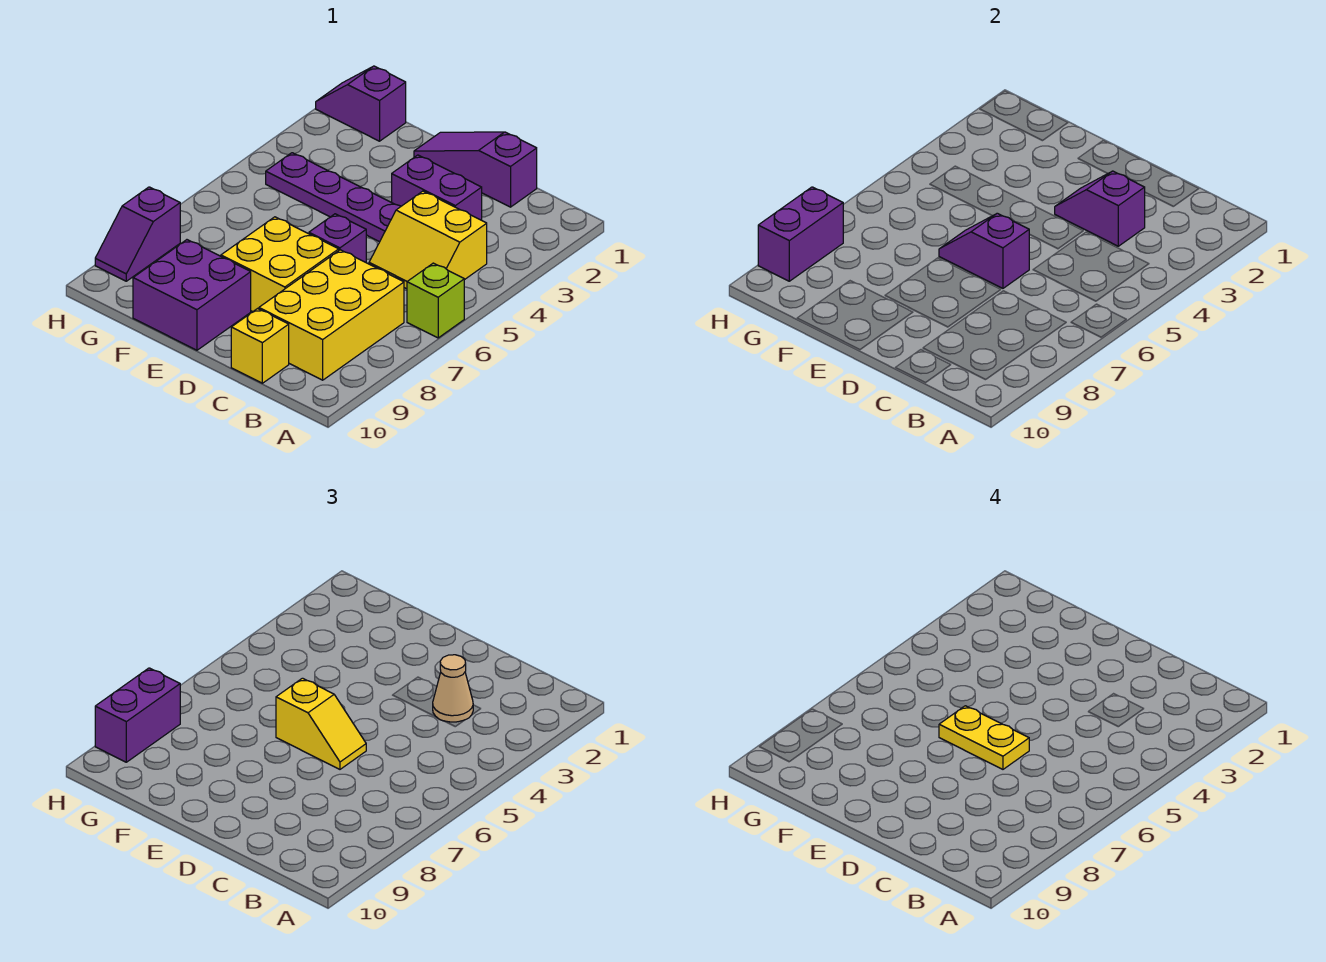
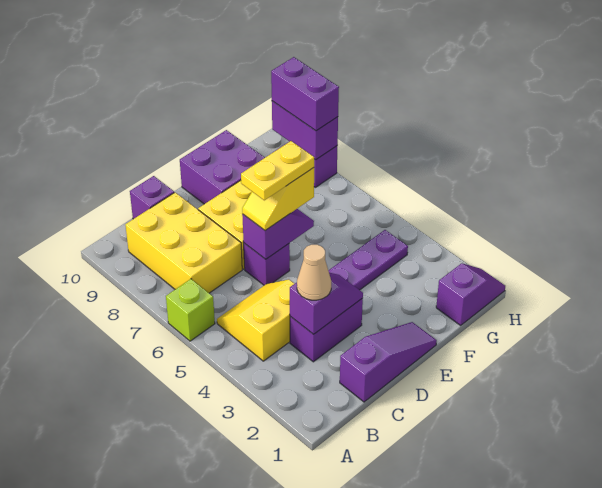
yellow brick C10 level 1 -> purple brick C10 level 1

